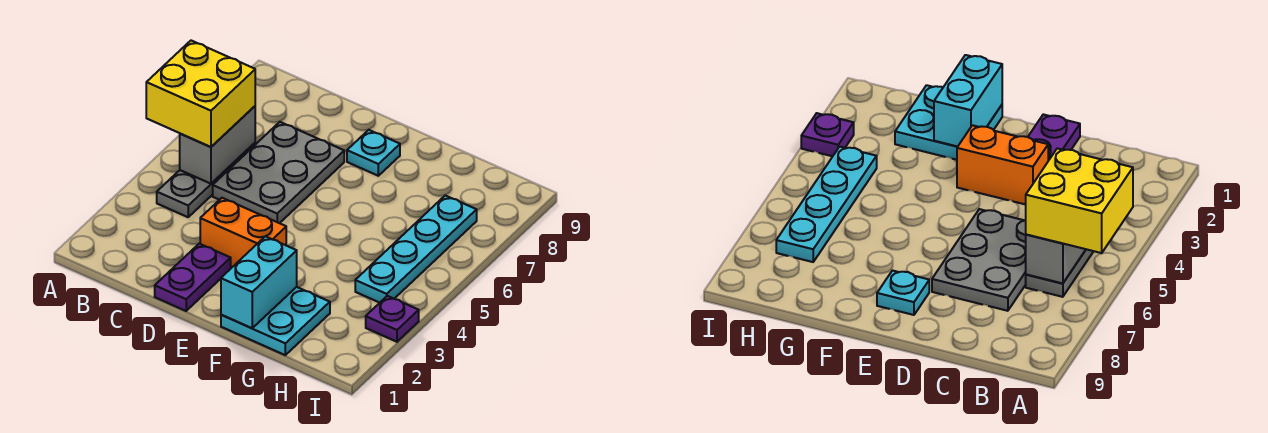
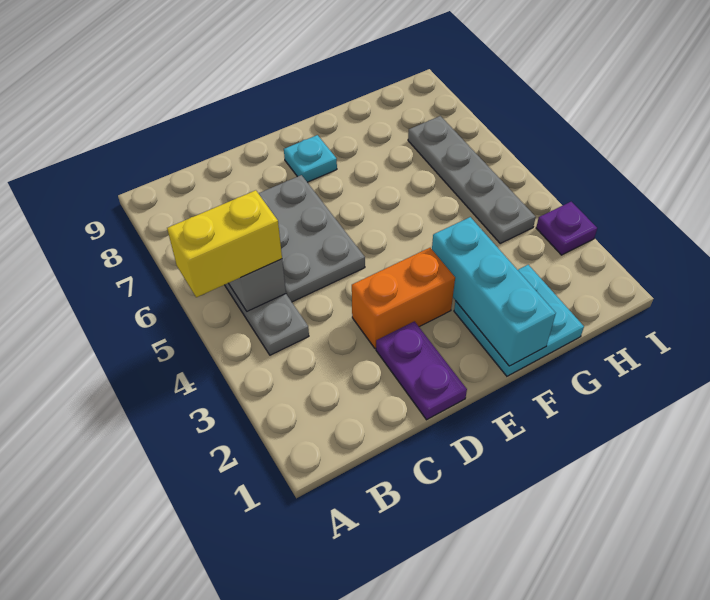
yellow brick A5:B6 level 3 -> yellow brick A5:B5 level 3
cyan brick F1:F2 level 2 -> cyan brick F1:F3 level 2
cyan plate H4:H7 level 1 -> grey plate H4:H7 level 1

